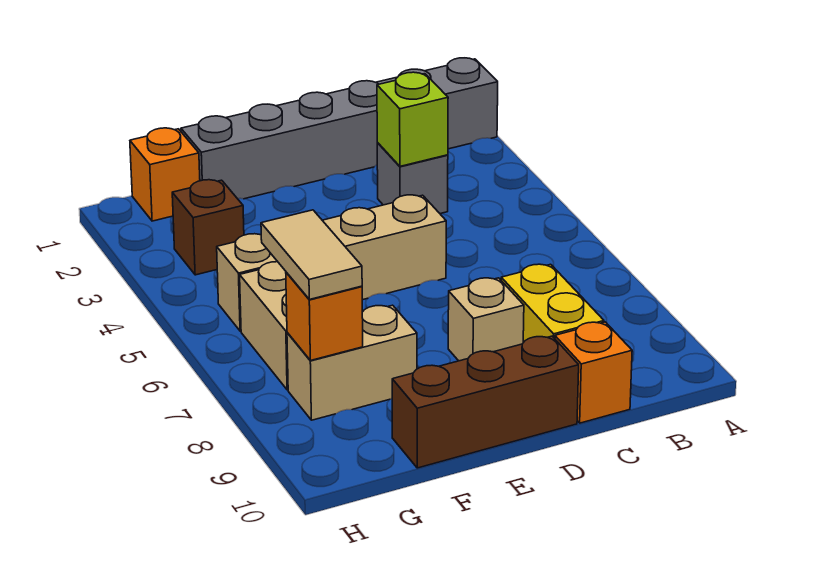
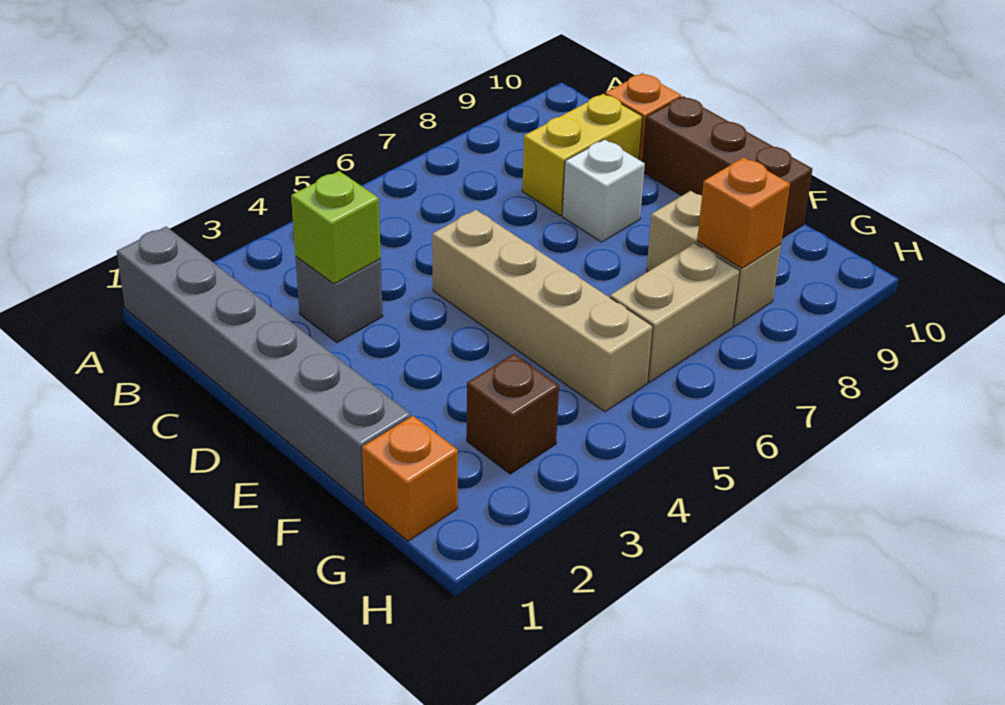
tan brick D8 level 1 -> white brick D8 level 1
tan tile G7:G8 level 3 -> none

